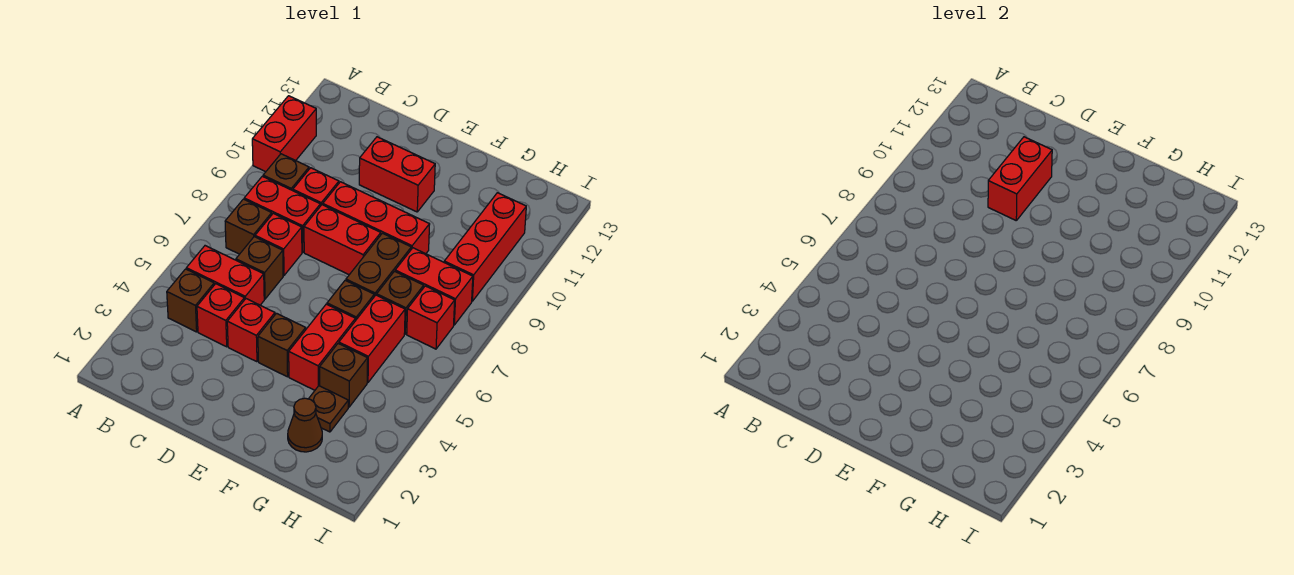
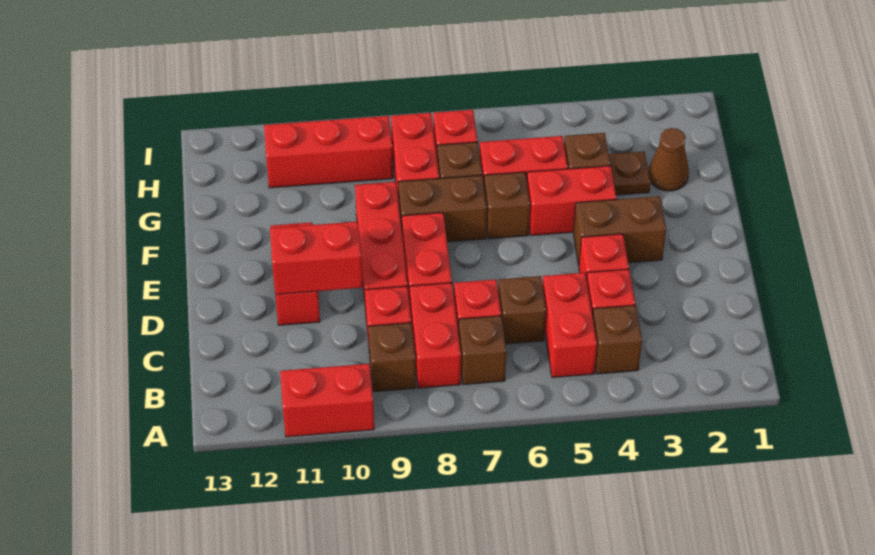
brown brick E4 level 1 -> brown brick E3:E4 level 1

